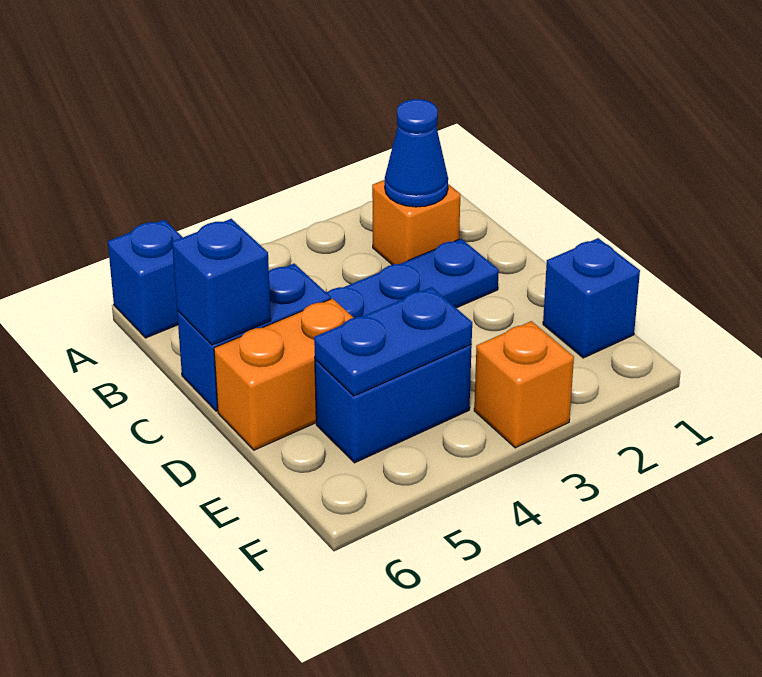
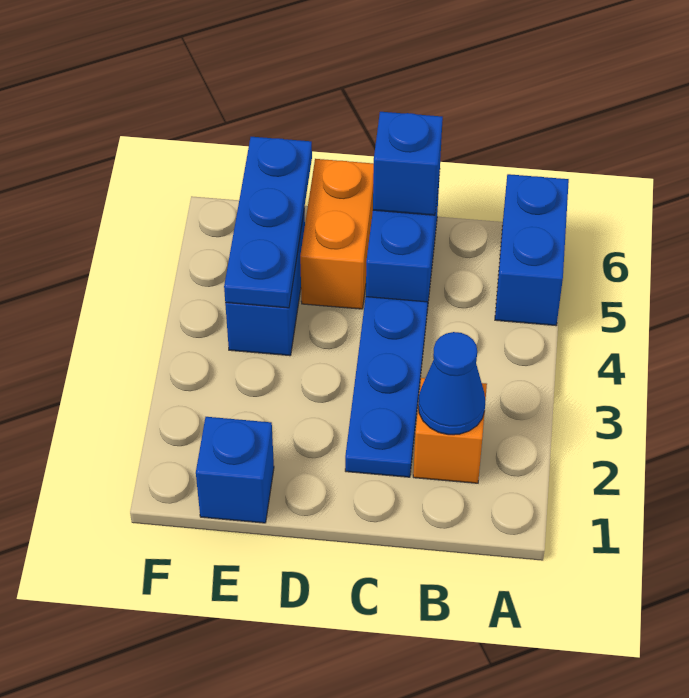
blue brick A6 level 1 -> blue brick A5:A6 level 1
blue plate E4:E5 level 2 -> blue plate E4:E6 level 2
orange brick F3 level 1 -> none

